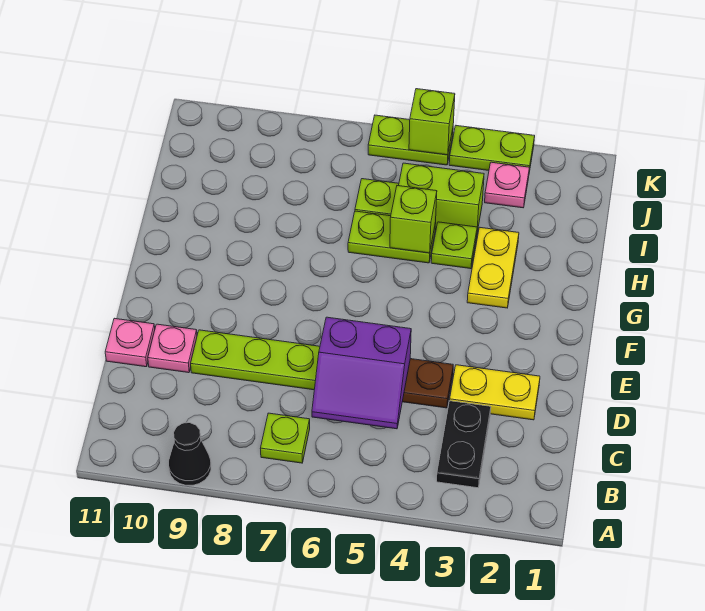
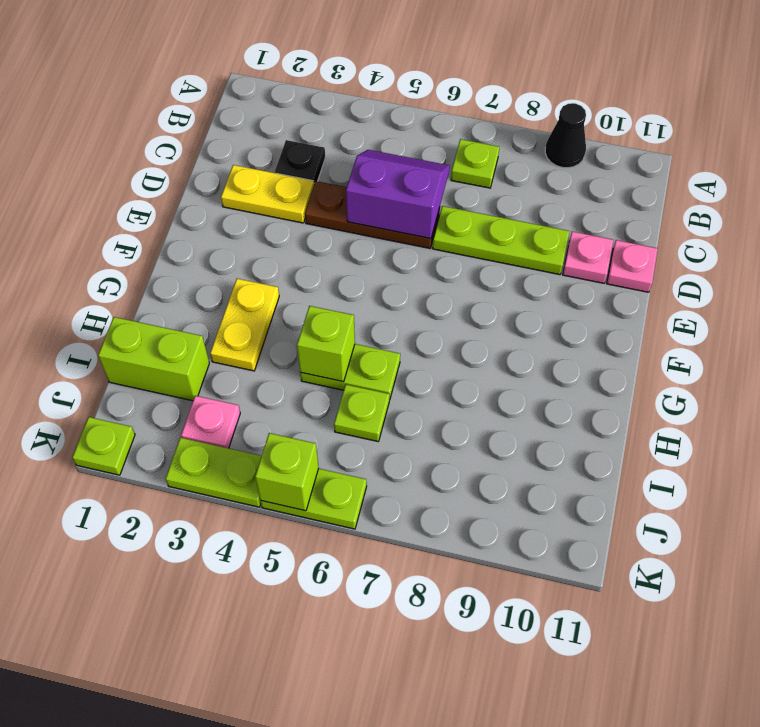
black plate B3:C3 level 1 -> black plate C3 level 1
lime plate H4 level 1 -> lime plate K1 level 1
lime brick I4:I5 level 1 -> lime brick I1:I2 level 1

